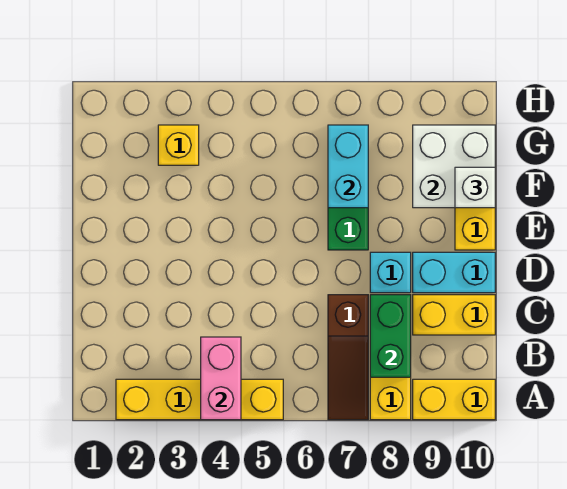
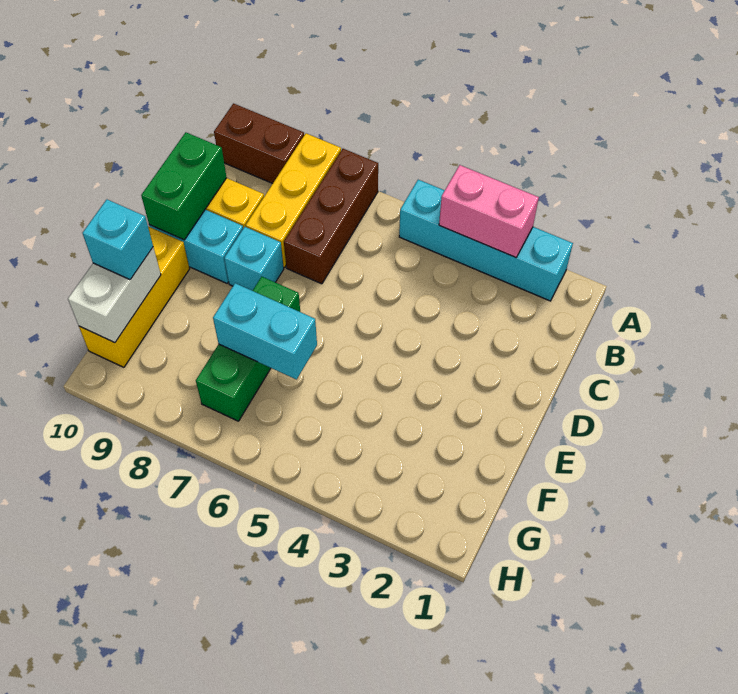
yellow brick A2:A5 level 1 -> cyan brick A2:A5 level 1
pink brick A4:B4 level 2 -> pink brick A3:A4 level 2
brown slope A7:C7 level 1 top C -> brown brick A7:C7 level 1
yellow brick A9:A10 level 1 -> brown brick A9:A10 level 1
green brick B8:C8 level 2 -> green brick C10:D10 level 2
cyan brick F7:G7 level 2 -> cyan brick F6:F7 level 2
white brick F9:G10 level 2 -> white brick F10:G10 level 2
white brick F10 level 3 -> cyan brick F10 level 3
yellow brick G3 level 1 -> none

